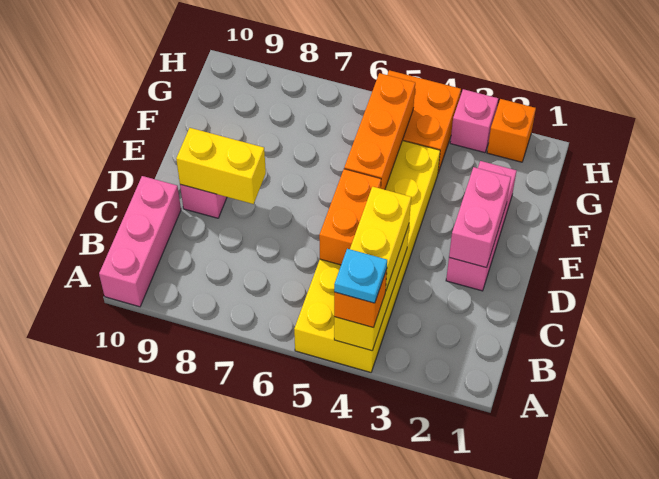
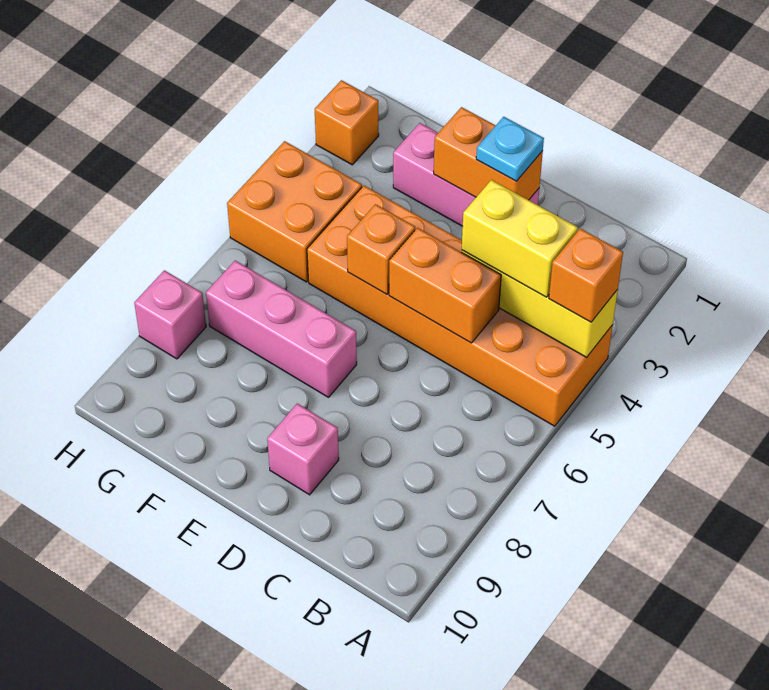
yellow brick A4:F5 level 1 -> orange brick A4:F5 level 1
cyan plate A4 level 4 -> cyan plate D2 level 3
pink brick A10:C10 level 1 -> pink brick E7:G7 level 1
pink brick D2:E2 level 2 -> orange brick D2:E2 level 2
yellow brick D8:D9 level 2 -> none
orange brick E5:G5 level 2 -> orange brick E5 level 2
pink brick H3 level 1 -> pink brick H8 level 1

